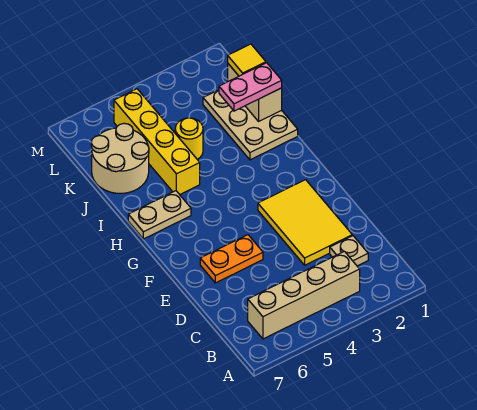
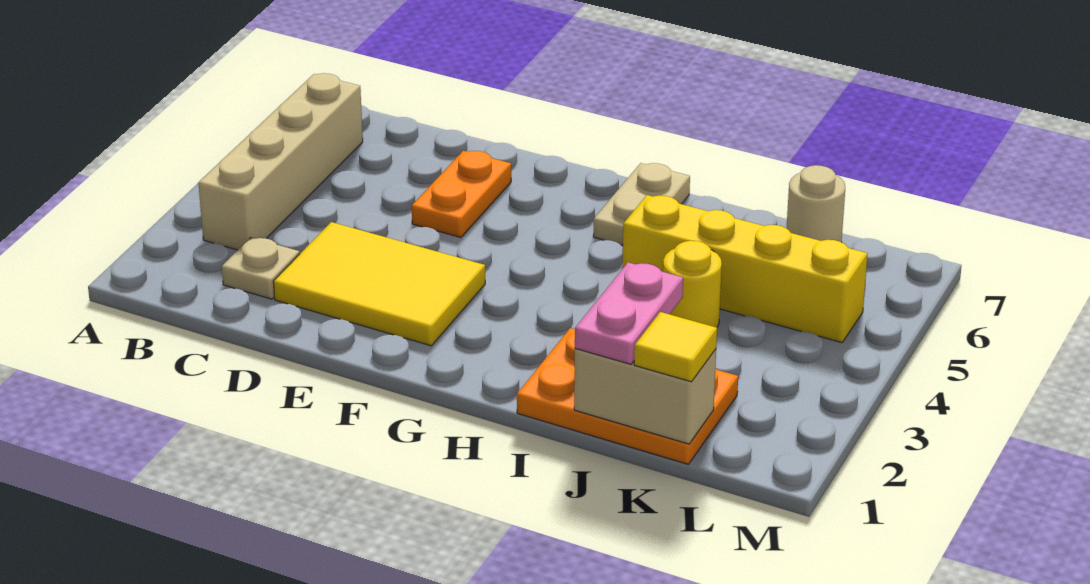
tan plate I1:K2 level 1 -> orange plate I1:K2 level 1
tan round brick J6:K7 level 1 -> tan round brick K7 level 1

